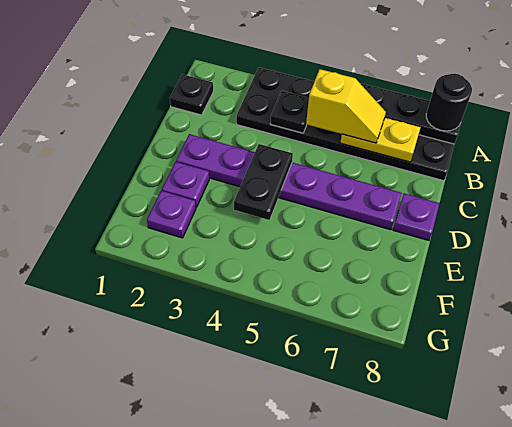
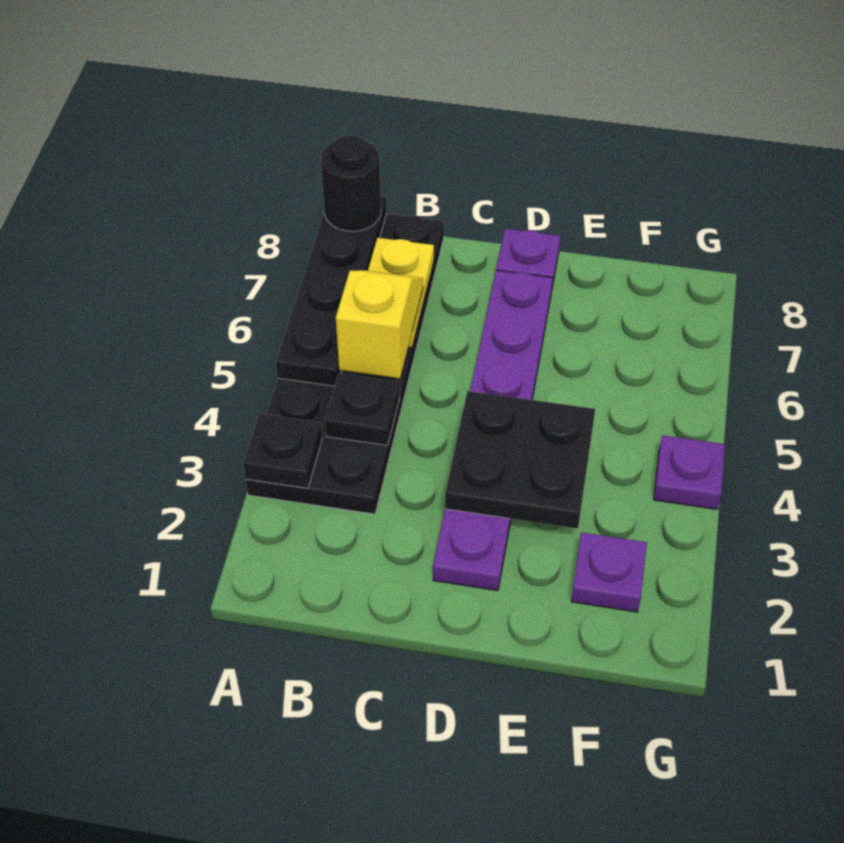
black plate B1 level 1 -> black plate A3 level 2
black plate D4:E4 level 2 -> black plate D3:E4 level 2
purple plate E2 level 1 -> purple plate G4 level 1

